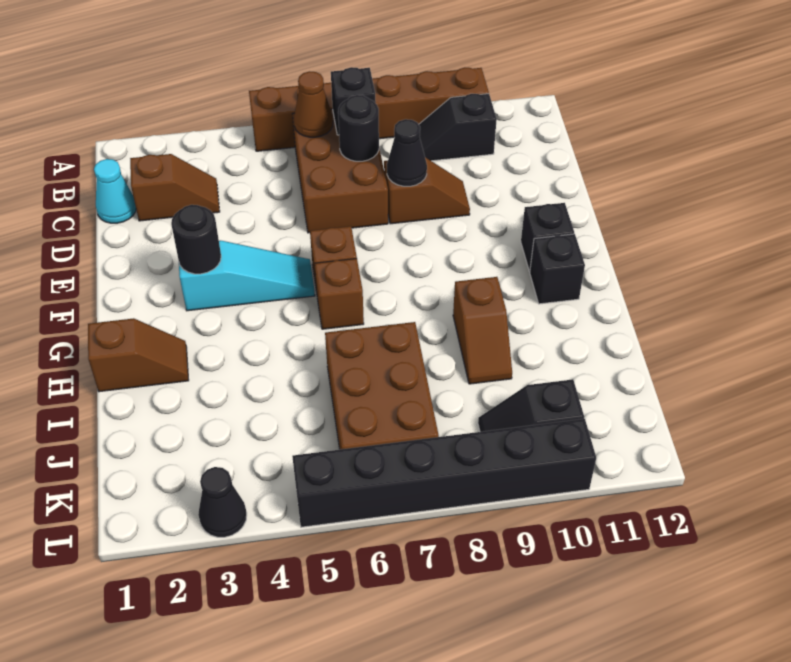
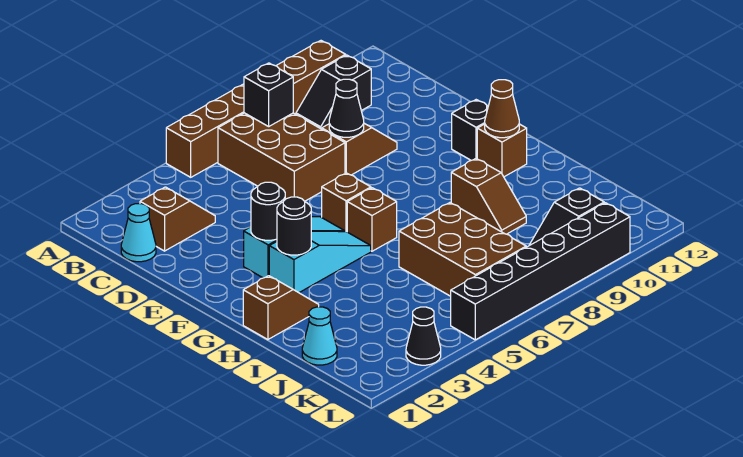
brown cone B6 level 2 -> brown cone G11 level 2
black round brick C7 level 2 -> black round brick G3 level 2
none -> cyan slope G3:G5 level 1 top 3
black brick G11 level 1 -> brown brick G11 level 1
none -> cyan cone J1 level 1

